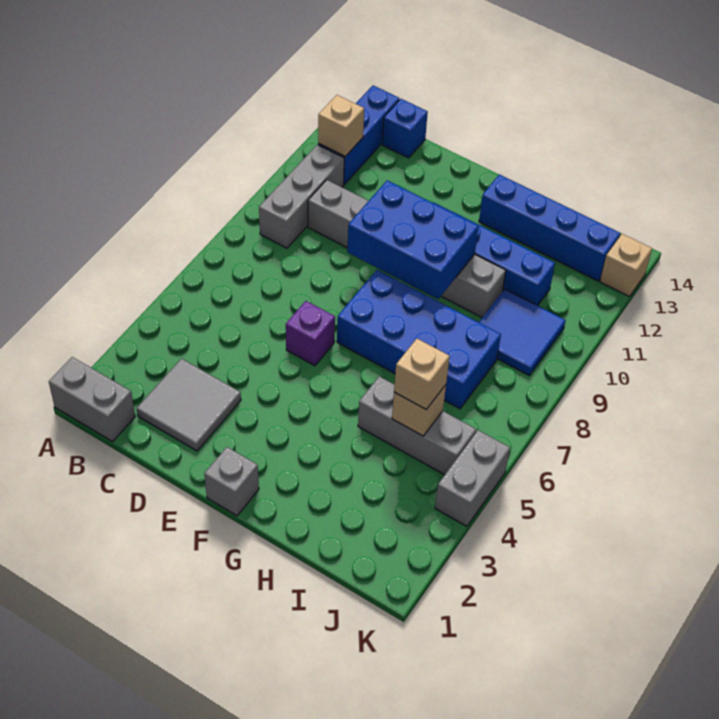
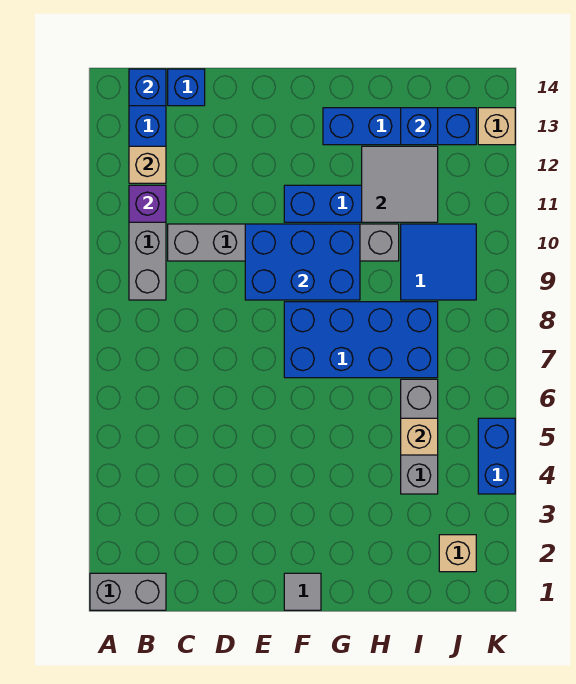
none -> blue brick B14 level 2
grey tile C2:D3 level 1 -> grey tile H11:I12 level 2
purple brick E6 level 1 -> purple brick B11 level 2
grey brick F1 level 1 -> grey tile F1 level 1
grey brick H5:J5 level 1 -> grey brick I4:I6 level 1
tan brick I5 level 3 -> tan brick J2 level 1
none -> blue brick I13 level 2
grey brick K4:K5 level 1 -> blue brick K4:K5 level 1

